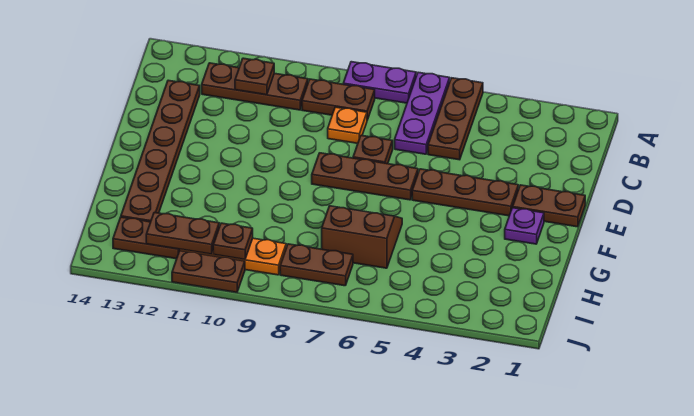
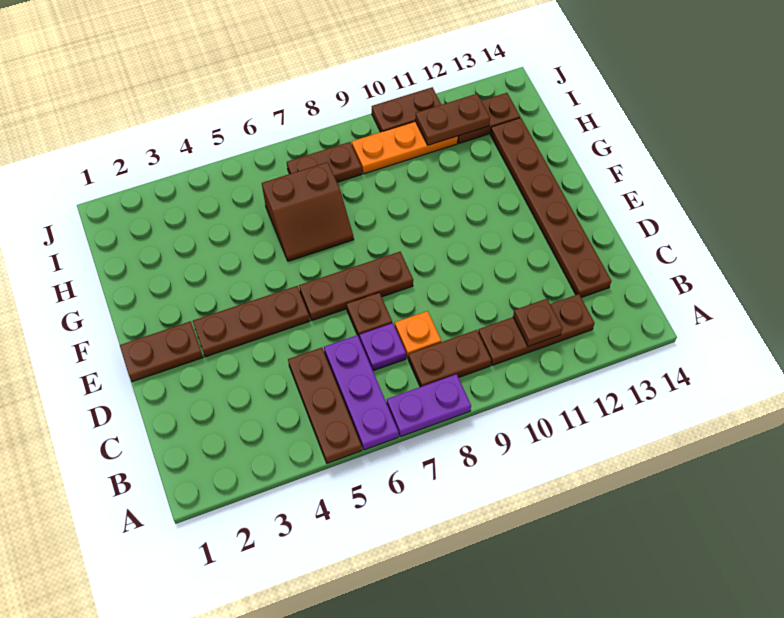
purple plate F2 level 1 -> purple plate C7 level 1
brown plate I10 level 2 -> none

